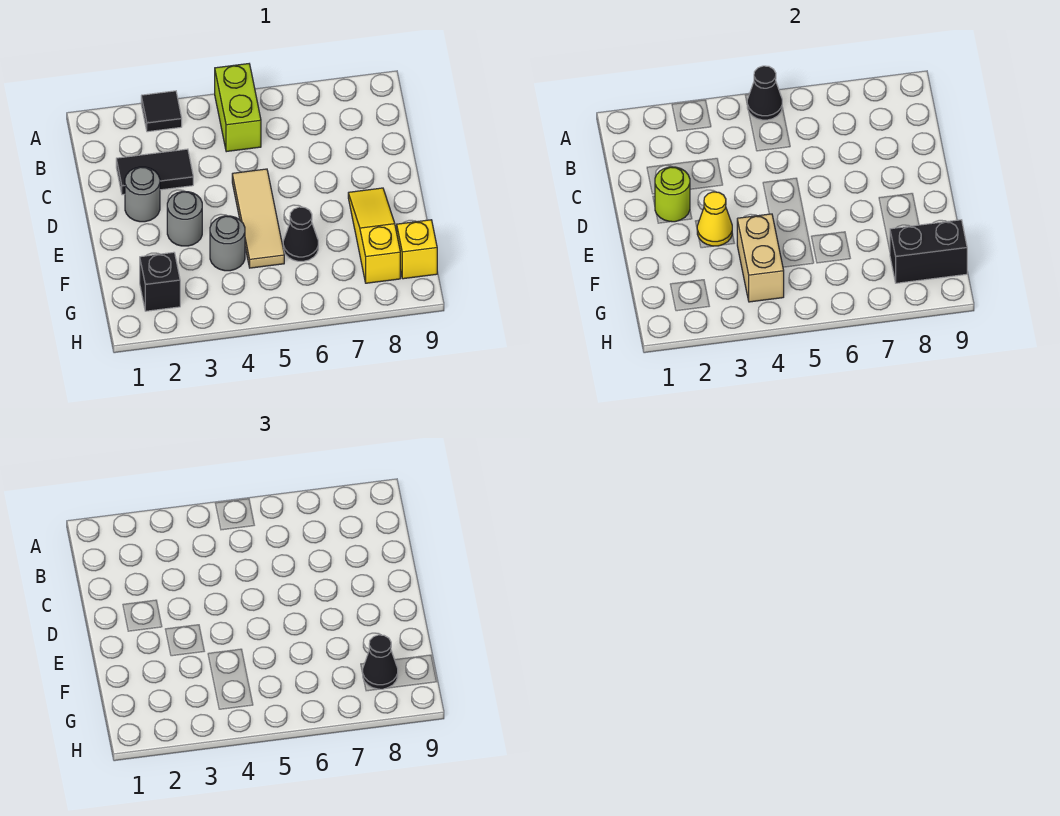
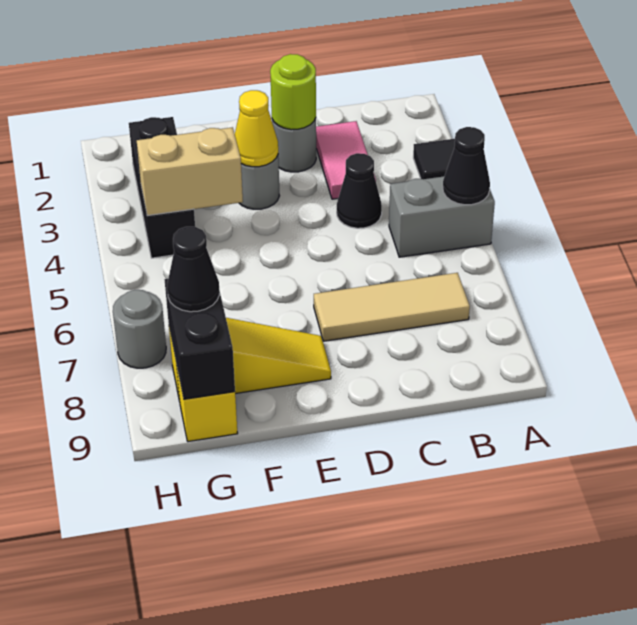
lime brick A5:B5 level 1 -> grey brick A5:B5 level 1
black tile C2:C3 level 1 -> pink tile C2:C3 level 1
tan tile D5:F5 level 1 -> tan tile B7:D7 level 1
grey round brick F4 level 1 -> grey round brick H7 level 1
black cone F6 level 1 -> black cone C4 level 1
black brick G2 level 1 -> black brick G2:G4 level 1

